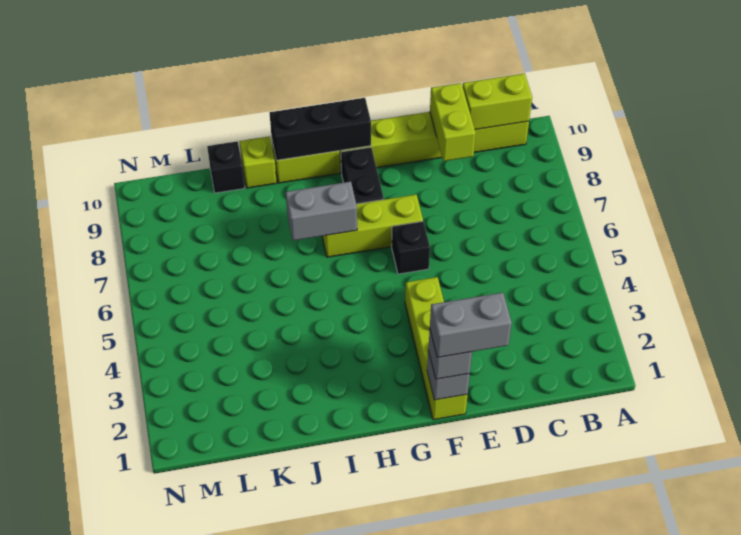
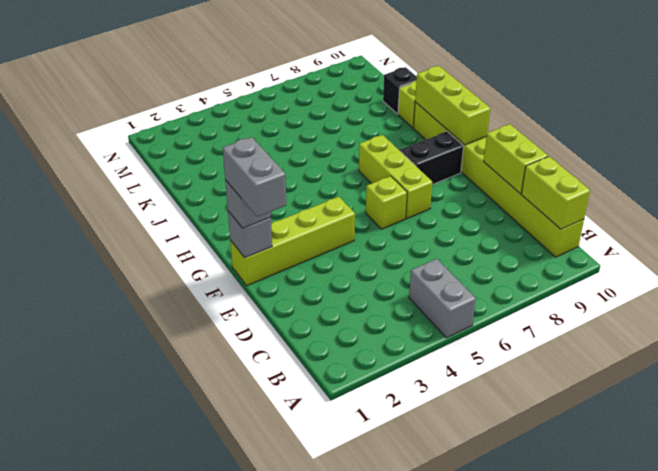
lime brick D9:D10 level 2 -> lime brick D10:E10 level 2
black brick F6 level 1 -> lime brick F6 level 1
black brick G10:I10 level 2 -> lime brick G10:I10 level 2
grey brick H7:I7 level 2 -> grey brick A5:B5 level 1

